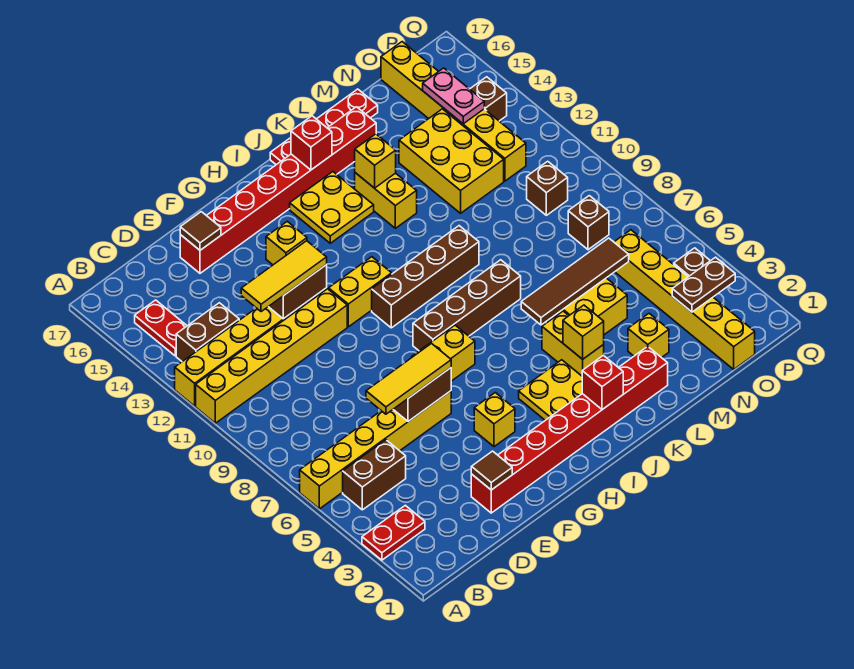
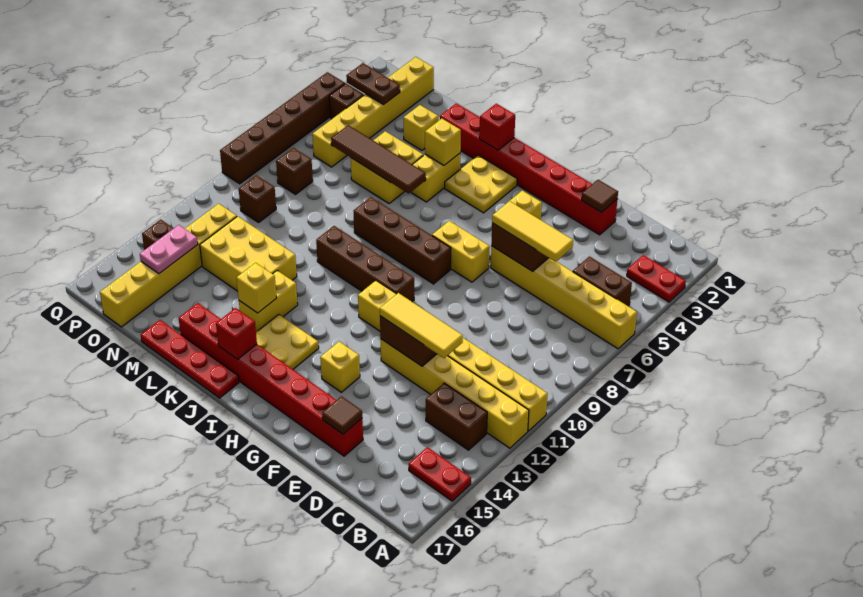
red plate B14:B15 level 1 -> red plate A15:B15 level 1
yellow brick M12:N14 level 1 -> yellow brick L12:N13 level 1
none -> brown brick Q4:Q9 level 1

